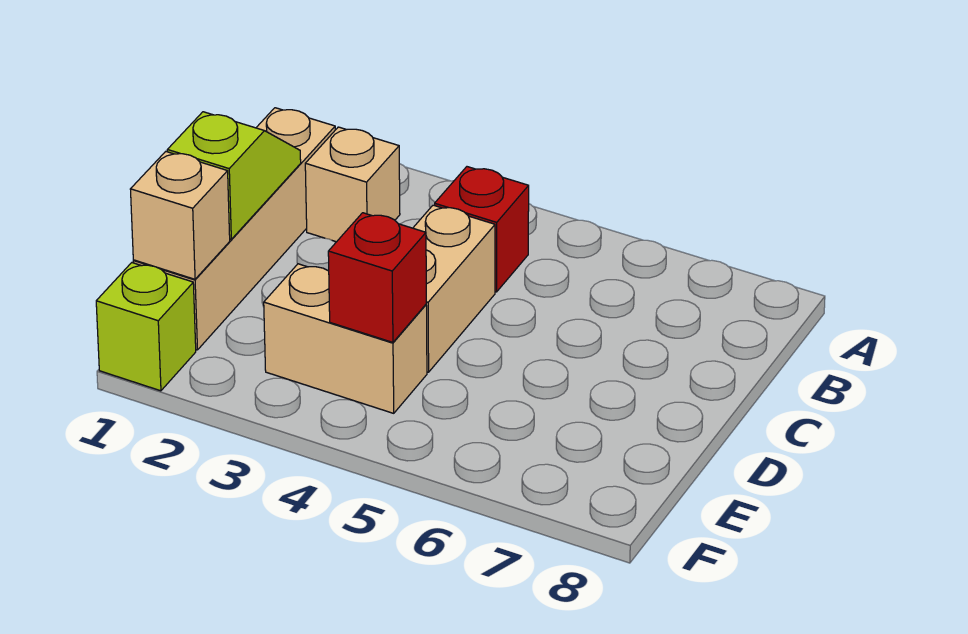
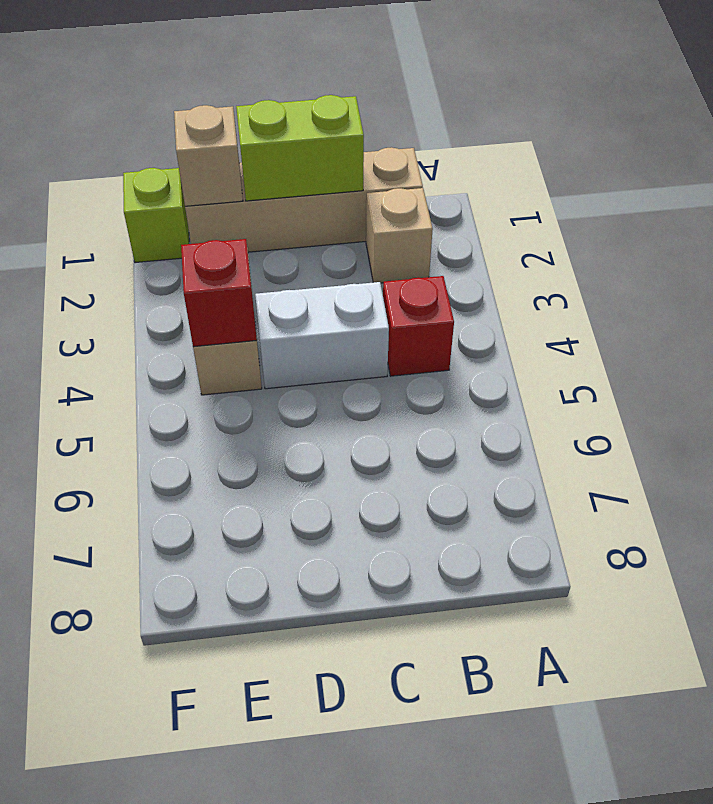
lime slope C1:D1 level 2 top D -> lime brick C1:D1 level 2
tan brick C4:D4 level 1 -> white brick C4:D4 level 1

